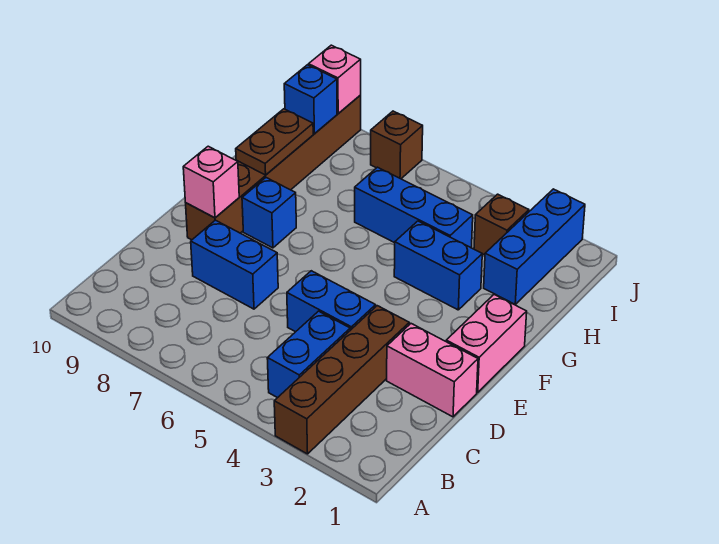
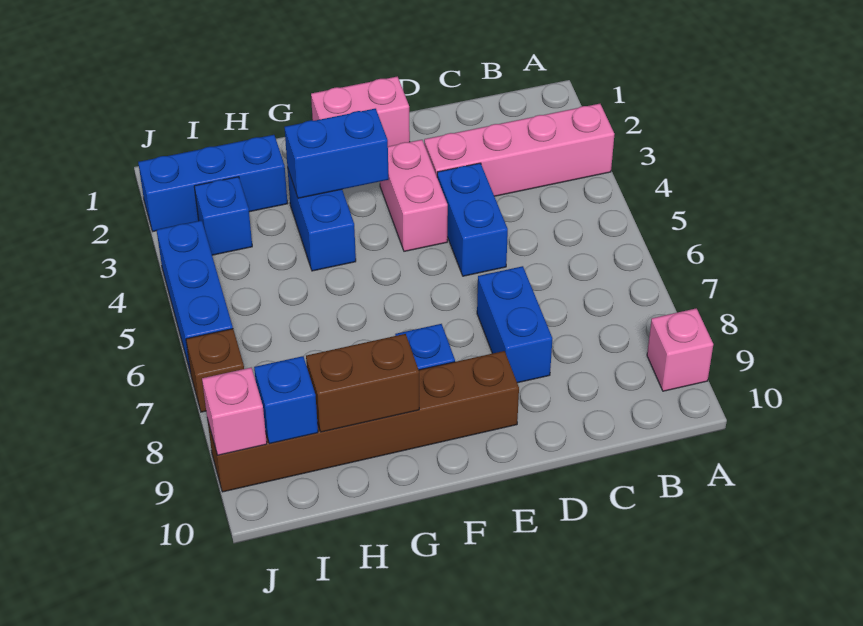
brown brick A3:D3 level 1 -> pink brick A3:D3 level 1
blue brick B4:C4 level 1 -> blue brick F3:G3 level 2
pink brick D1:D2 level 1 -> pink brick E3:E4 level 1
pink brick E9 level 2 -> pink brick A9 level 1
brown plate G9:H9 level 2 -> brown brick G9:H9 level 2
blue brick H4:H6 level 1 -> blue brick J4:J6 level 1
brown brick I3 level 1 -> blue brick I3 level 1

